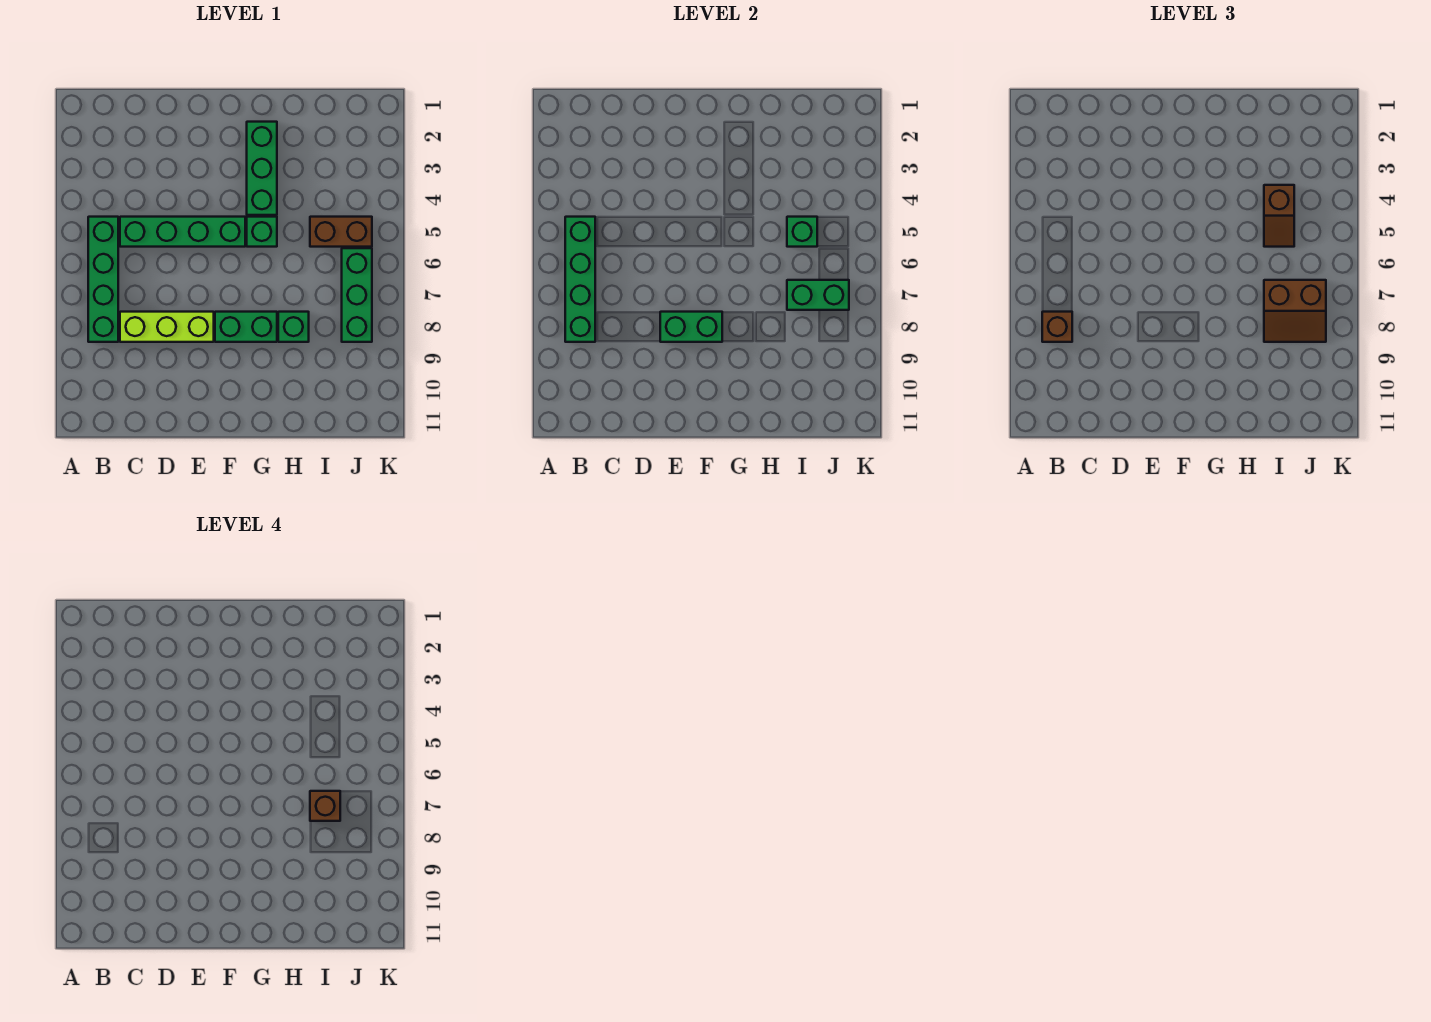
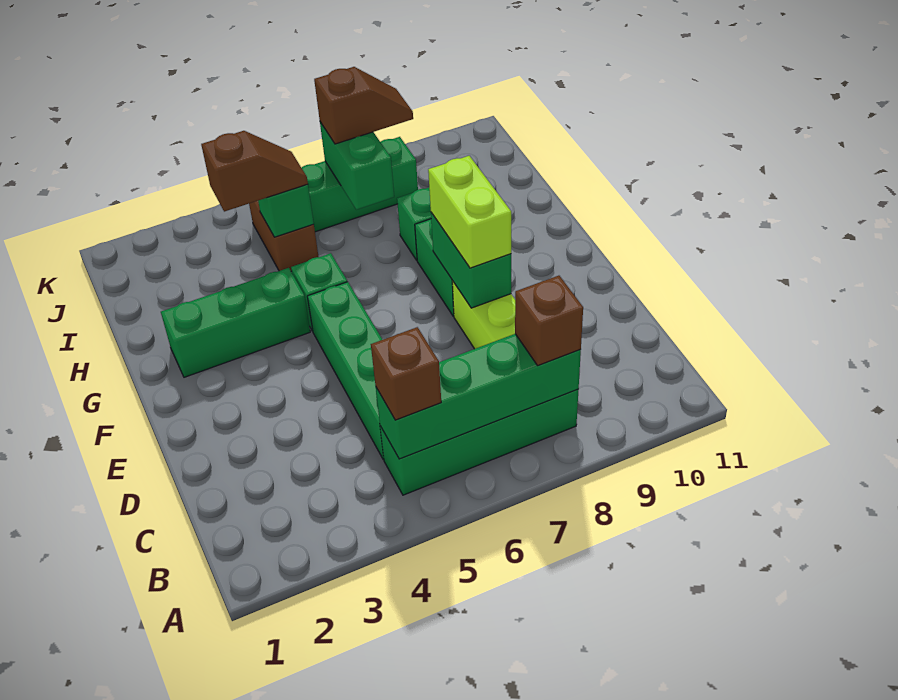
none -> lime brick E8:F8 level 3
brown slope I7:J8 level 3 top 7 -> brown slope J7:J8 level 3 top 7
brown brick I7 level 4 -> brown brick B5 level 3

